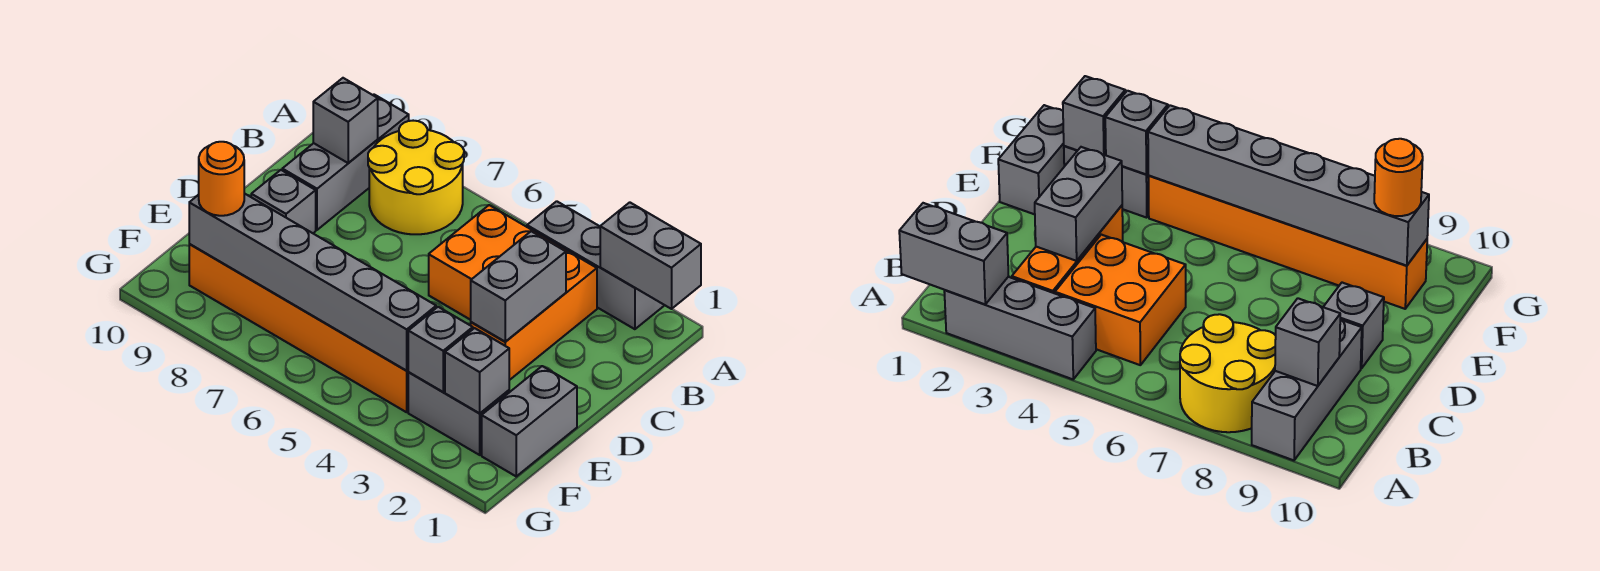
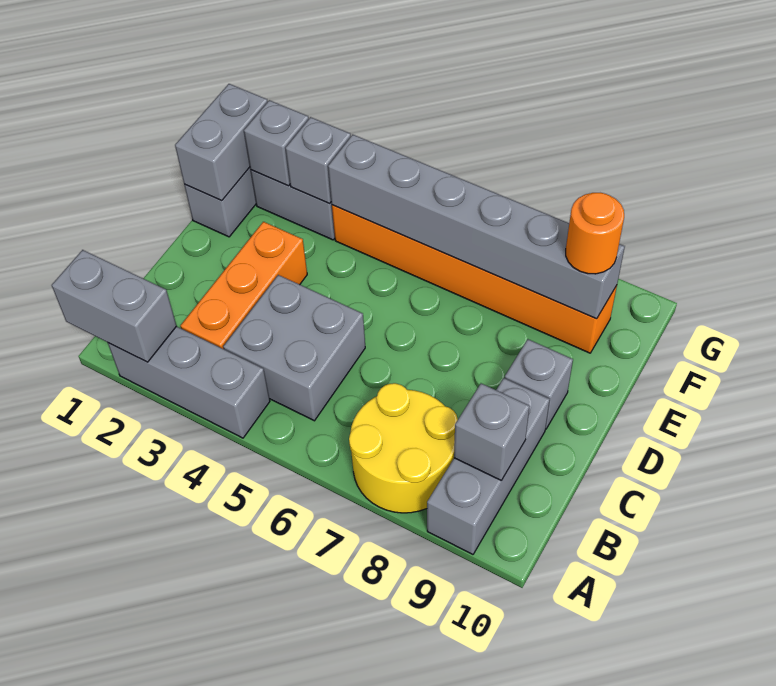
orange brick B4:C5 level 1 -> grey brick B4:C5 level 1
grey brick C3:D3 level 2 -> grey brick E1:F1 level 2

